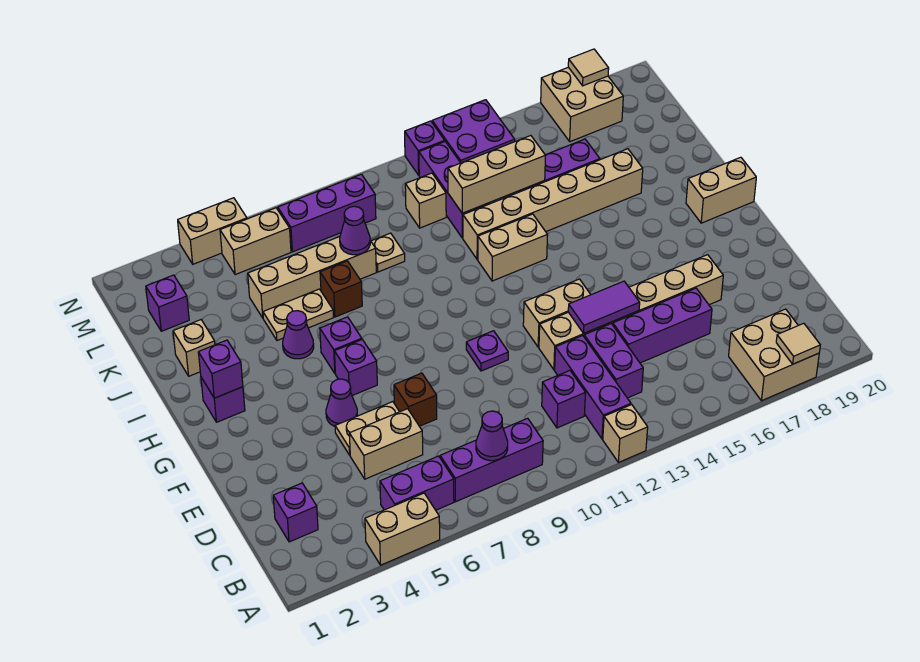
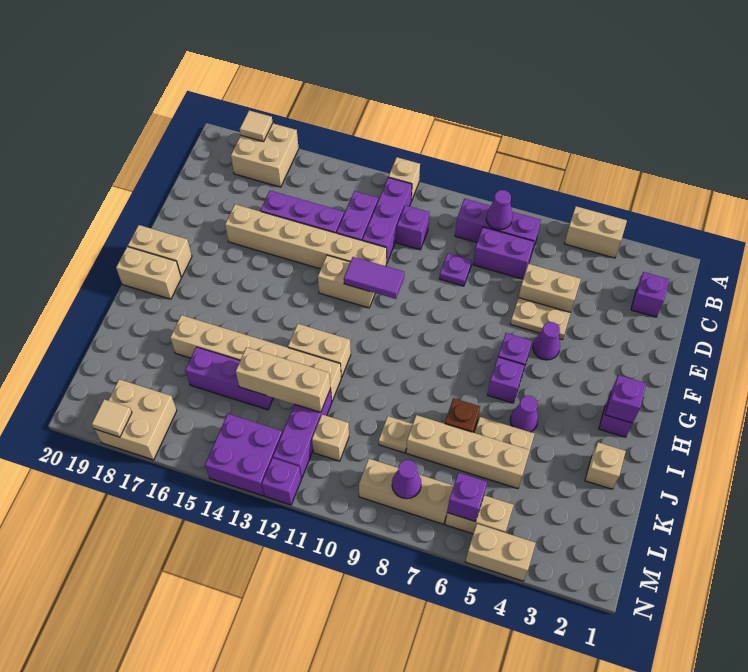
purple brick B5:B6 level 1 -> purple brick C7:C8 level 1
brown brick E7 level 1 -> none
purple tile E13:E14 level 2 -> purple tile F11:F12 level 2
purple plate F10 level 1 -> purple plate D9 level 1
none -> tan brick G19:G20 level 1
purple cone K8 level 2 -> purple cone M8 level 2
purple brick L2 level 1 -> purple brick M6 level 2
purple brick M7:M9 level 1 -> tan brick M7:M9 level 1

